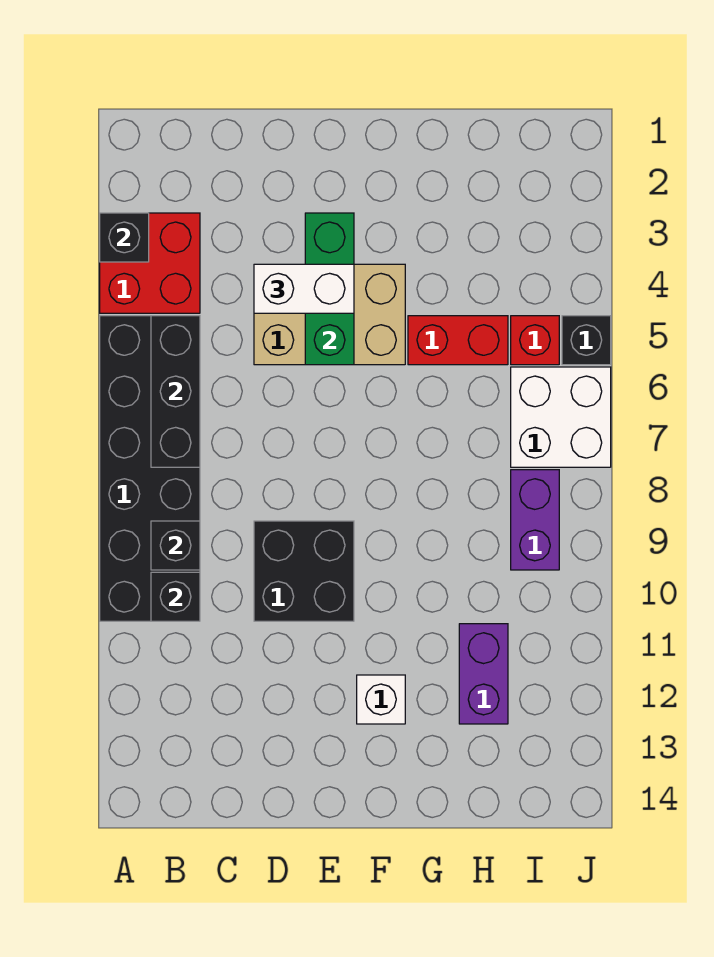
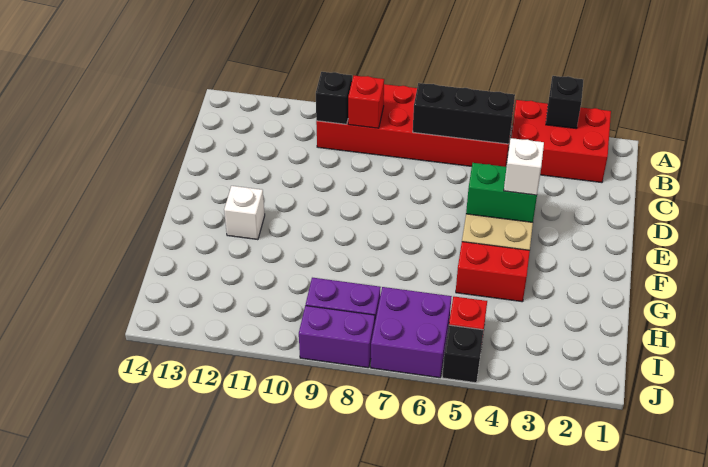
red brick A3:B4 level 1 -> red brick A2:B4 level 1
black brick A5:B10 level 1 -> red brick A5:B10 level 1
black brick B9 level 2 -> red brick B9 level 2
white brick D4:E4 level 3 -> white brick E4 level 3
black brick D9:E10 level 1 -> none
green brick E3:E5 level 2 -> green brick E4:E5 level 2
red brick G5:H5 level 1 -> red brick G4:G5 level 1
purple brick H11:H12 level 1 -> purple brick J8:J9 level 1
white brick I6:J7 level 1 -> purple brick I6:J7 level 1

